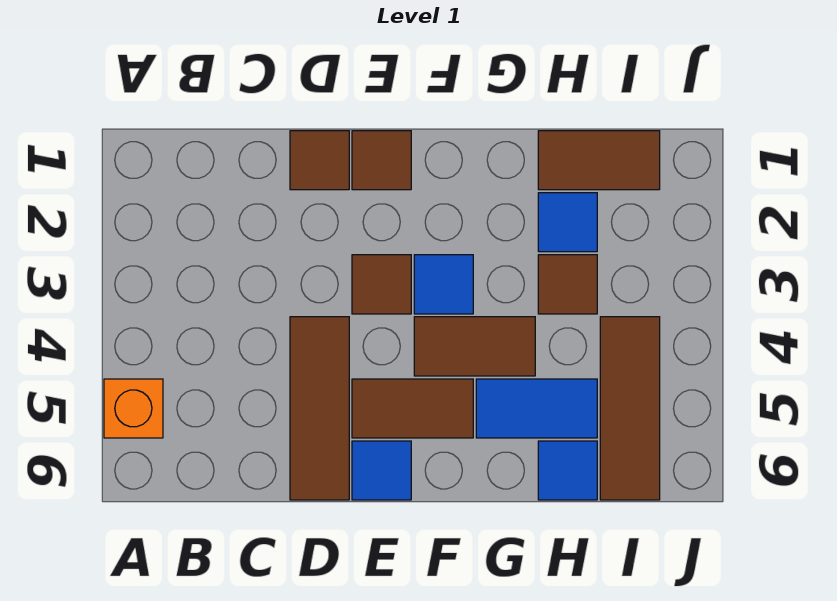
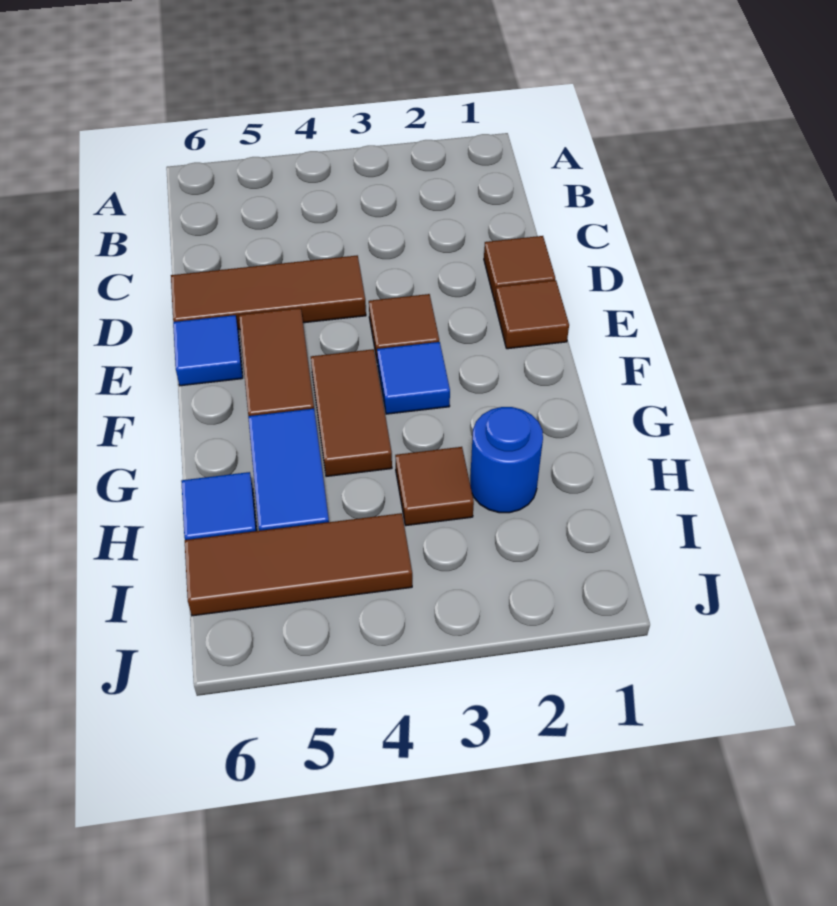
orange brick A5 level 1 -> none
brown tile H1:I1 level 1 -> none
blue tile H2 level 1 -> blue round brick H2 level 1

